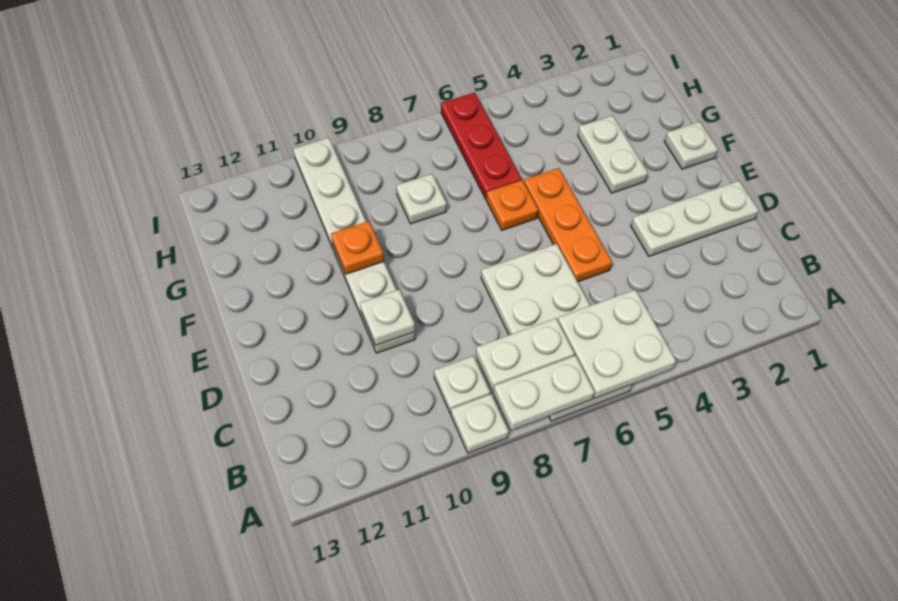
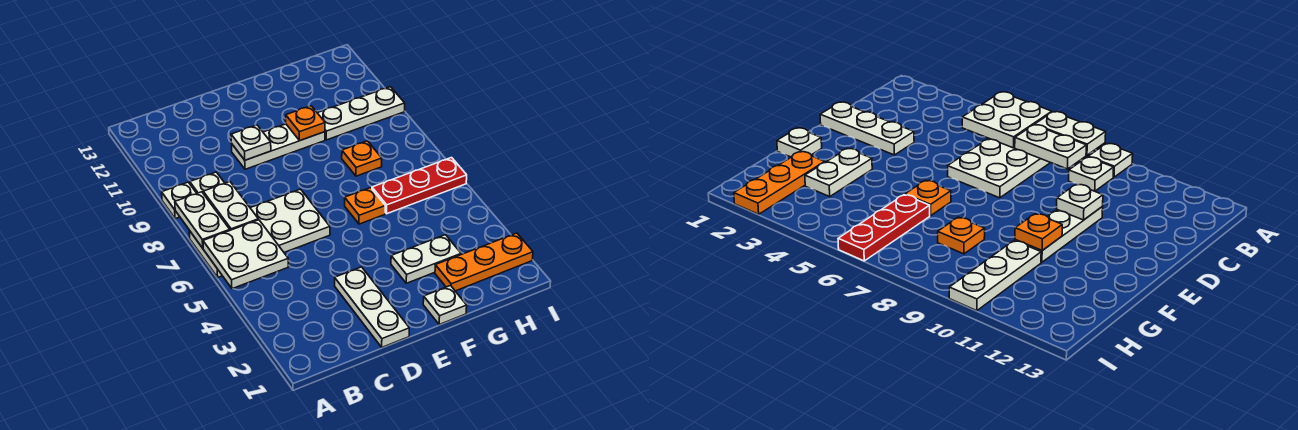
orange plate D5:F5 level 1 -> orange plate G2:I2 level 1
white plate G8 level 1 -> orange plate G8 level 1

